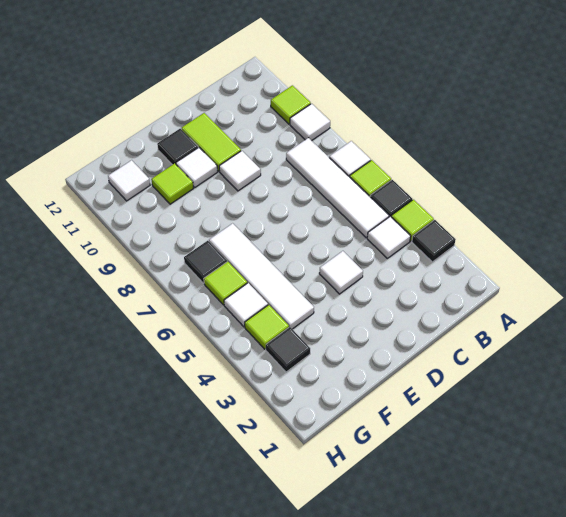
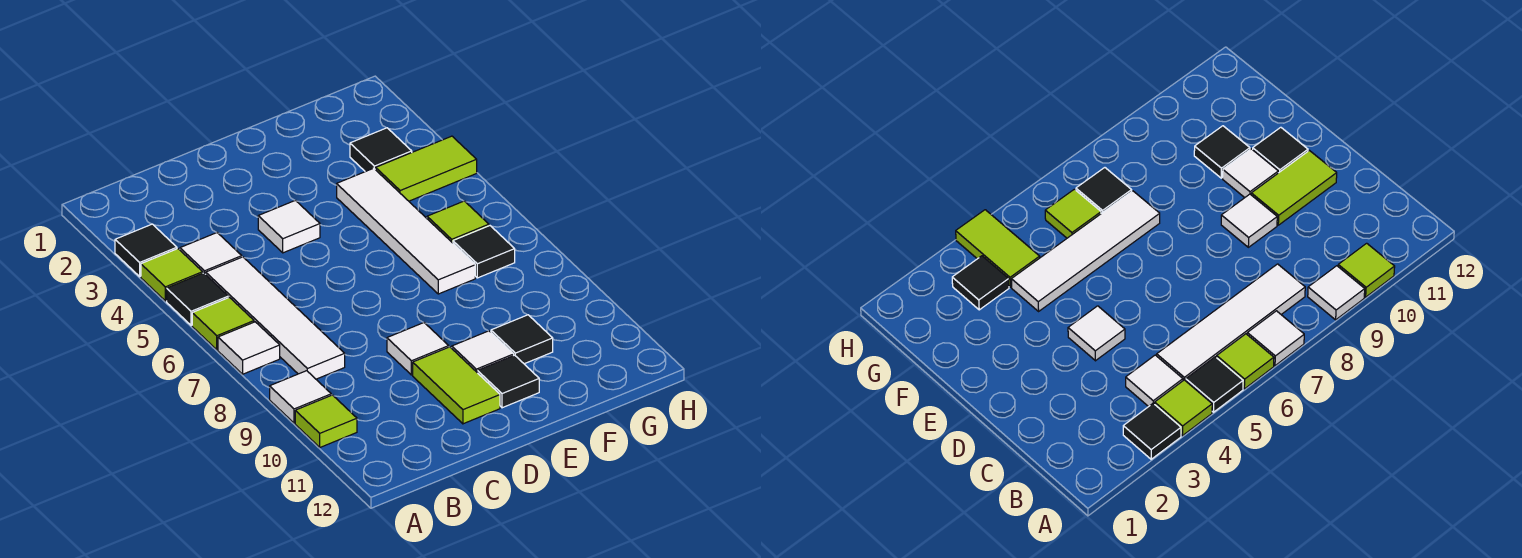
lime tile F10 level 1 -> black tile F10 level 1
lime tile G4 level 1 -> lime tile G4:H4 level 1
white tile G5 level 1 -> none
white tile G11 level 1 -> none

